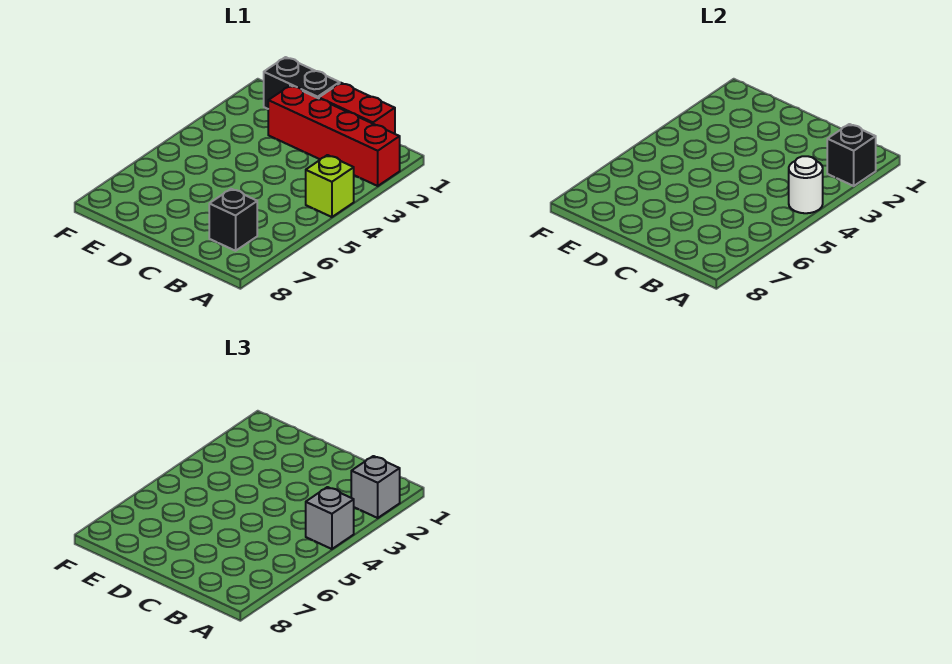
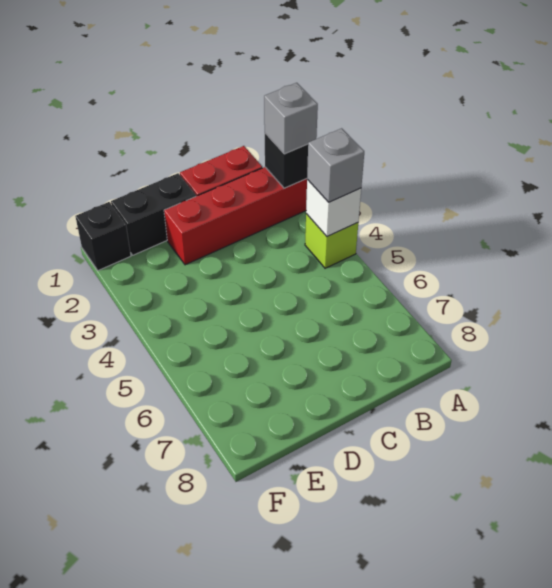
white round brick A4 level 2 -> white brick A4 level 2
black brick B7 level 1 -> black brick F1 level 1

